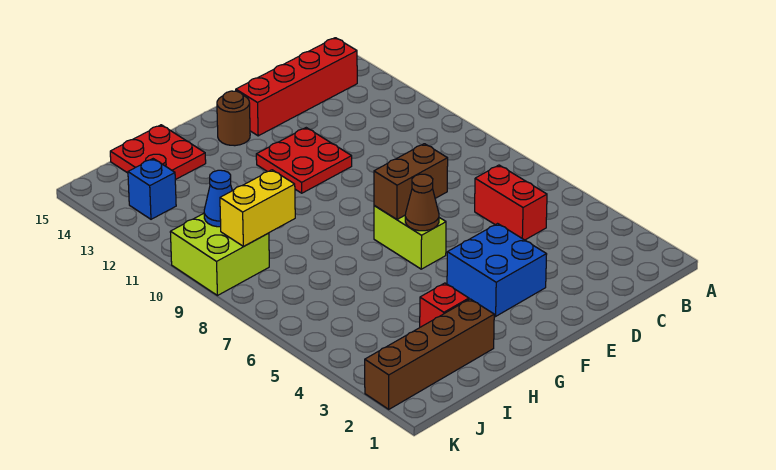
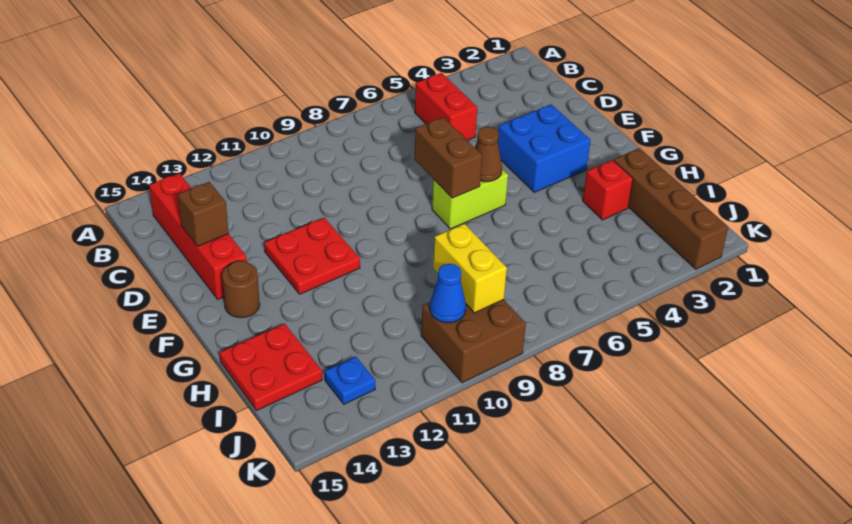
red brick C5:C6 level 1 -> red brick B5:C5 level 1
none -> brown brick D14 level 2
lime brick J9:K10 level 1 -> brown brick J9:K10 level 1
blue brick J13 level 1 -> blue plate J13 level 1

